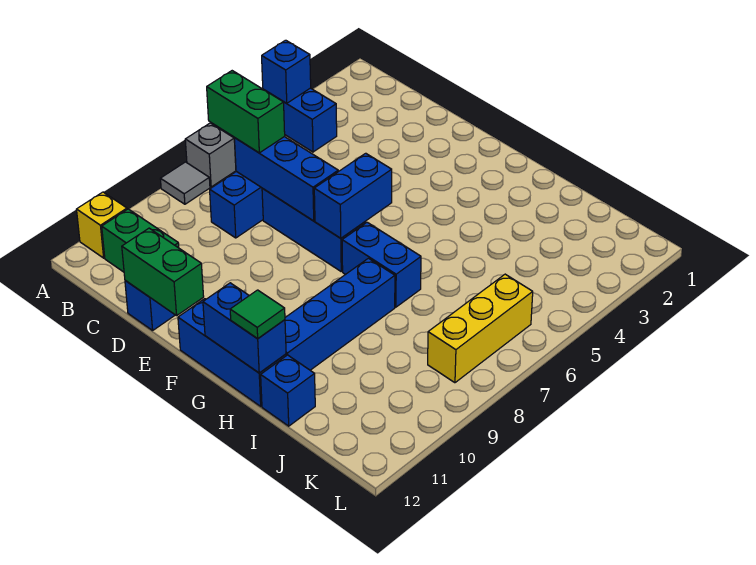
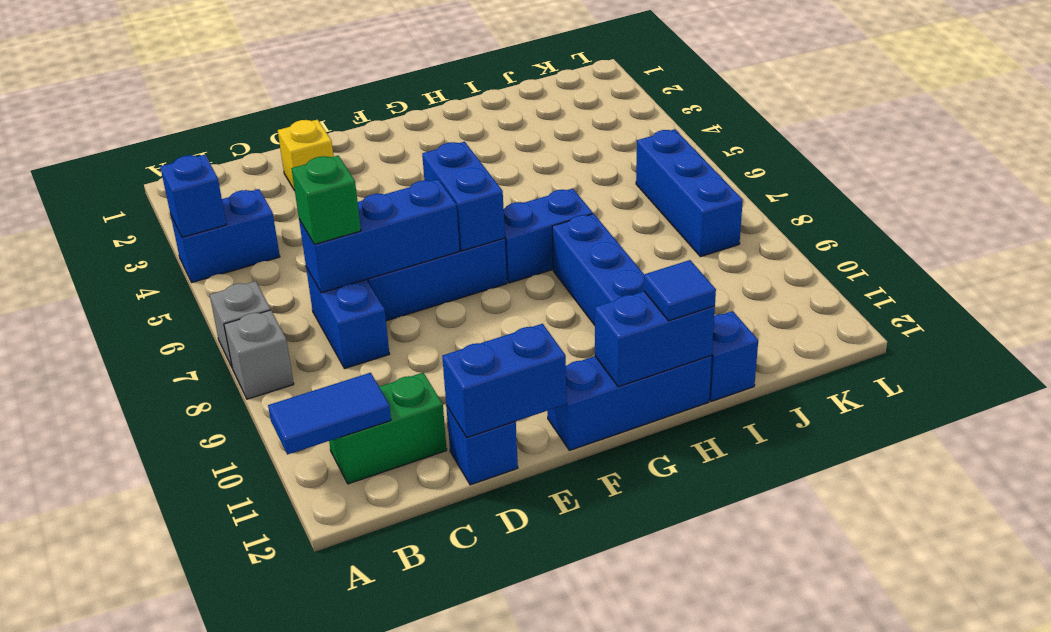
grey tile A8 level 1 -> grey brick A8 level 1
yellow brick A11 level 1 -> yellow brick D2 level 1
none -> blue tile A11:B11 level 2
green brick B7:C7 level 3 -> green brick C7 level 3
green brick D12:E12 level 2 -> blue brick D12:E12 level 2
green tile H12 level 3 -> blue tile H12 level 3
yellow brick K6:K8 level 1 -> blue brick K6:K8 level 1

